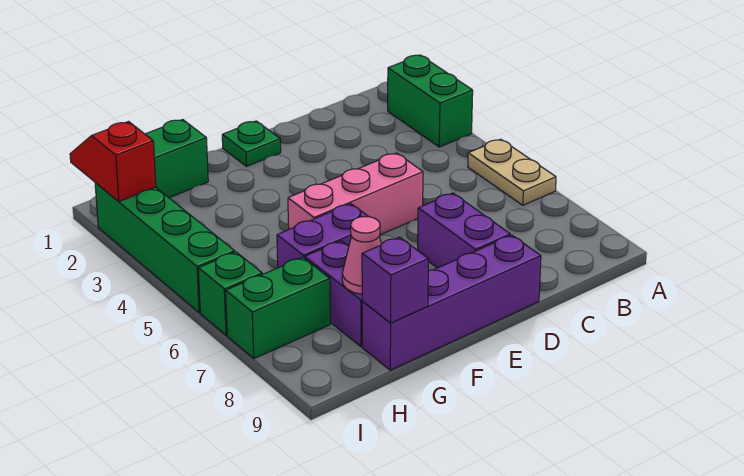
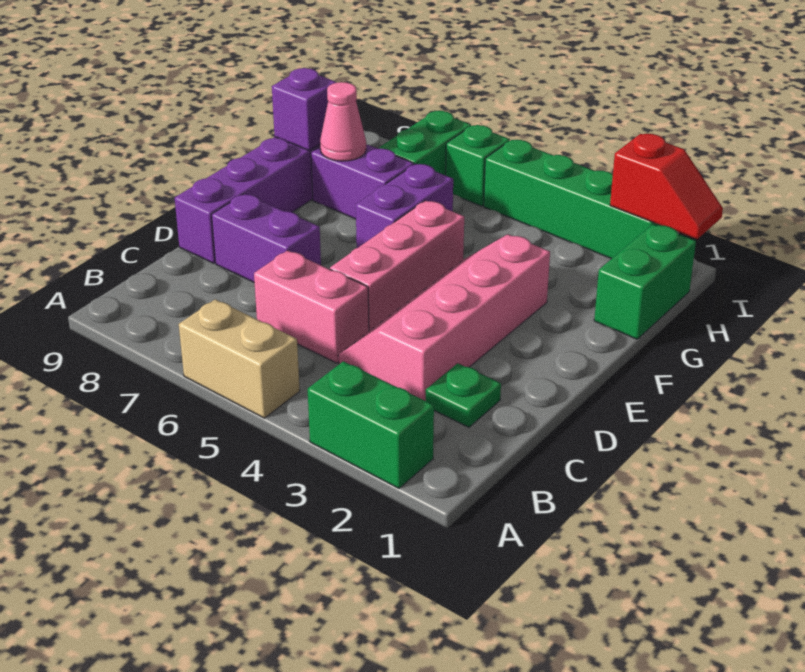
tan plate A5:A6 level 1 -> tan brick A5:A6 level 1
none -> pink slope C3:F4 level 1 top 3
none -> pink brick C5:C6 level 1
green plate E1 level 1 -> green plate C2 level 1

